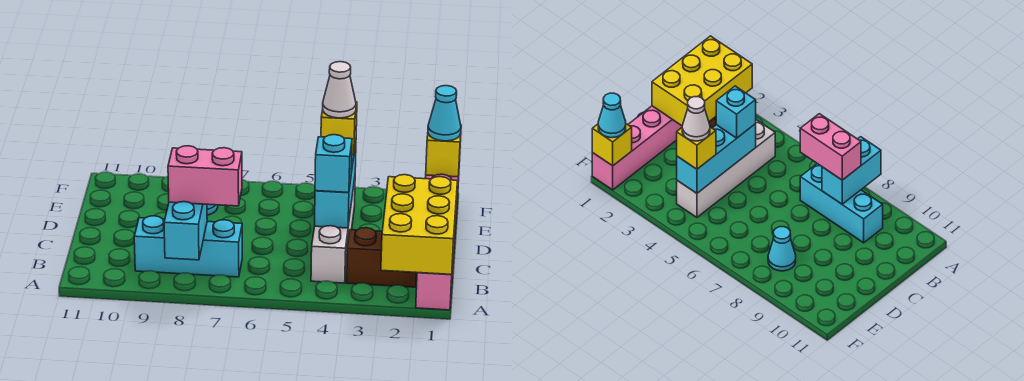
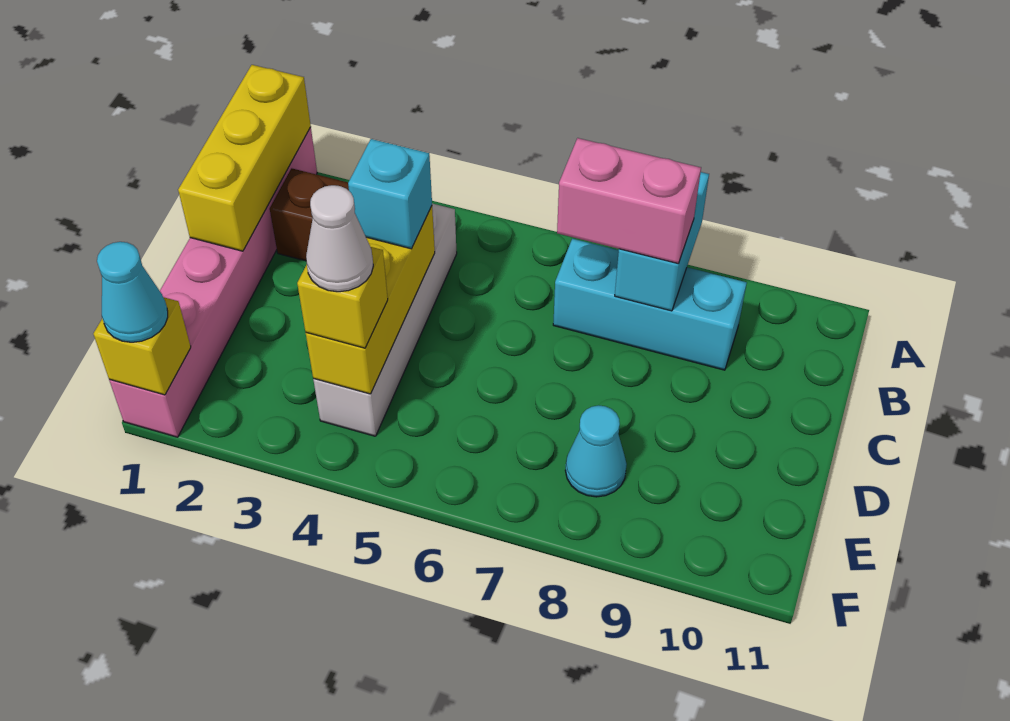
yellow brick A1:C2 level 2 -> yellow brick A1:C1 level 2
cyan brick C4:E4 level 2 -> yellow brick C4:E4 level 2

